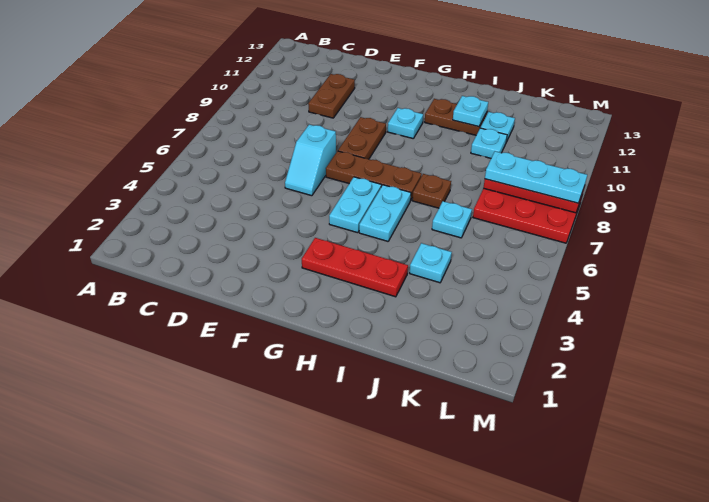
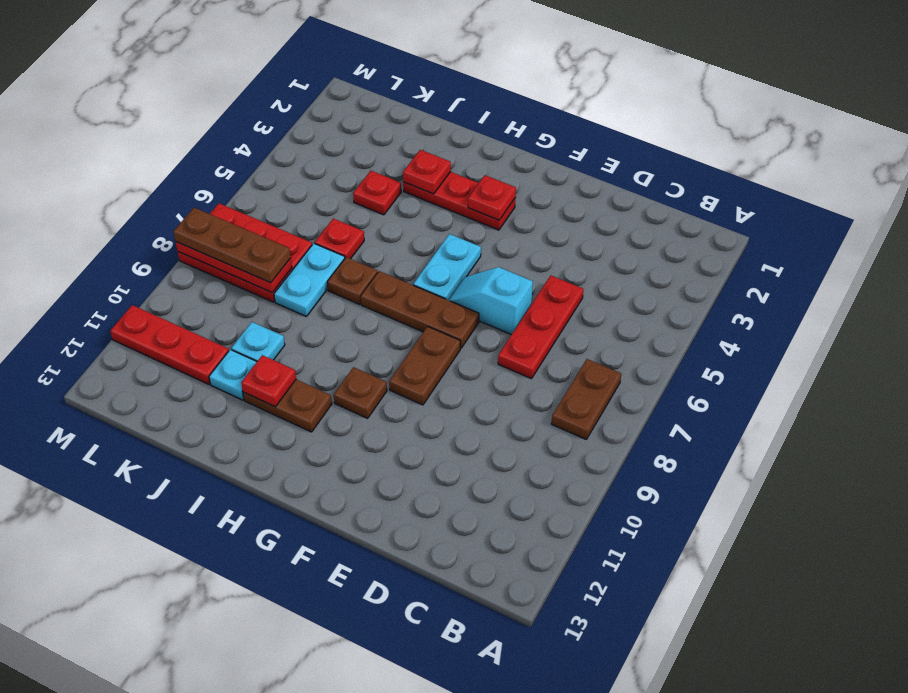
none -> red plate D5:D7 level 1
brown plate D10:D11 level 1 -> brown plate B7:B8 level 1
cyan slope E6:E7 level 1 top 7 -> cyan slope E6:F6 level 1 top E
none -> red plate G3 level 2
cyan plate G10 level 1 -> brown plate G10 level 1
cyan plate H5:H6 level 1 -> cyan plate J7:J8 level 1
none -> red plate I3 level 2
cyan plate I11 level 2 -> red plate I11 level 2
cyan plate J4 level 1 -> red plate J4 level 1
cyan plate J6 level 1 -> red plate J6 level 1
cyan plate K8:M8 level 3 -> brown plate K8:M8 level 3
none -> red plate K11:M11 level 1

